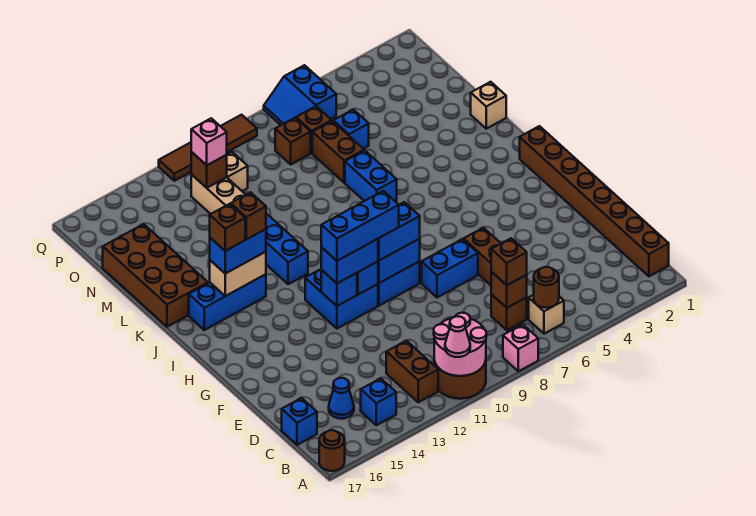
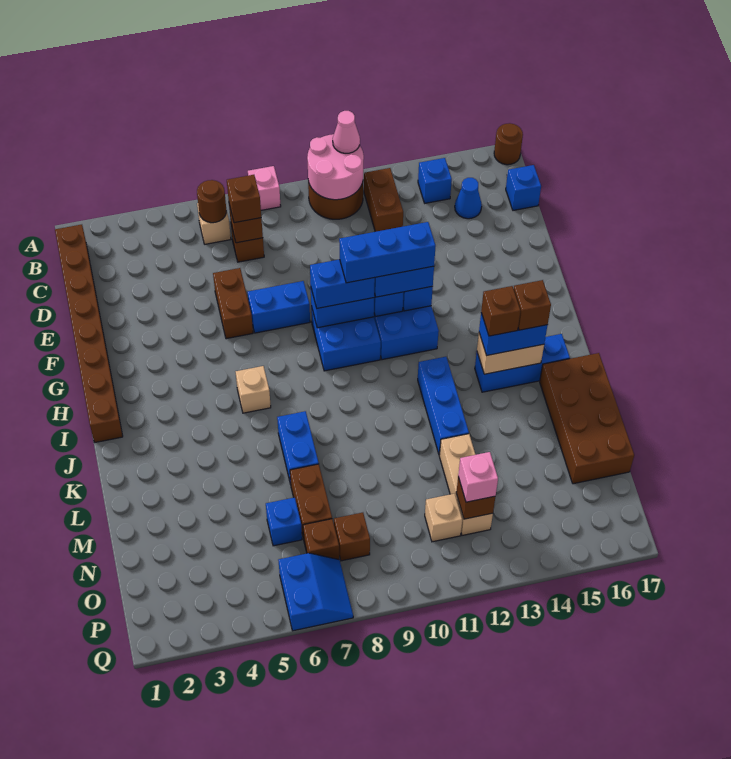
tan brick L1 level 1 -> tan brick I6 level 1
brown tile Q9:Q12 level 1 -> none

